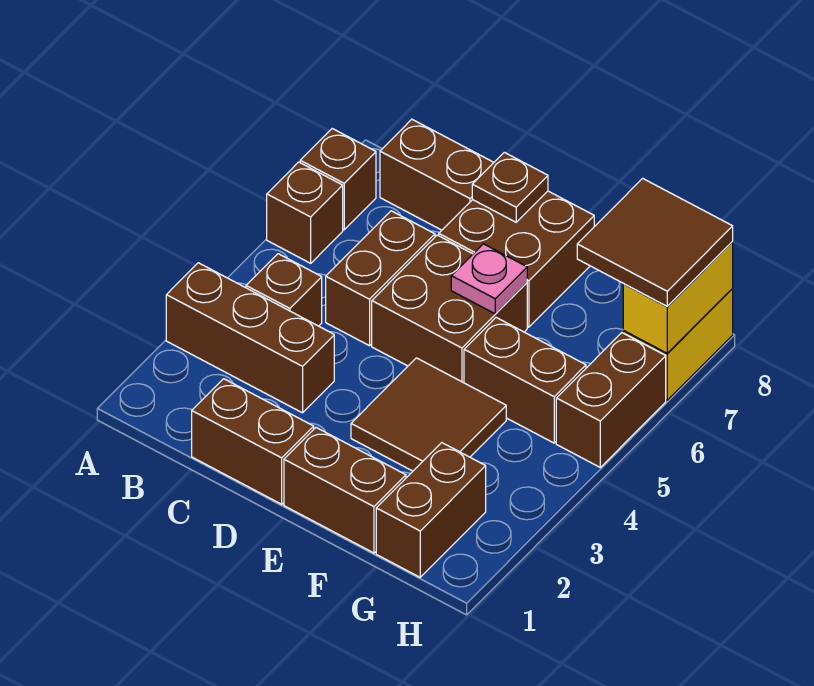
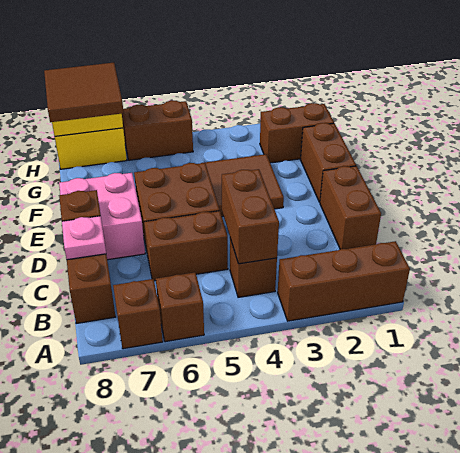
brown brick A3:C3 level 1 -> brown brick A1:A3 level 1
brown brick D7:E8 level 1 -> pink brick D7:E8 level 1
pink plate E6 level 2 -> pink plate C8 level 2
brown brick F5:G5 level 1 -> brown brick B4:C4 level 2

